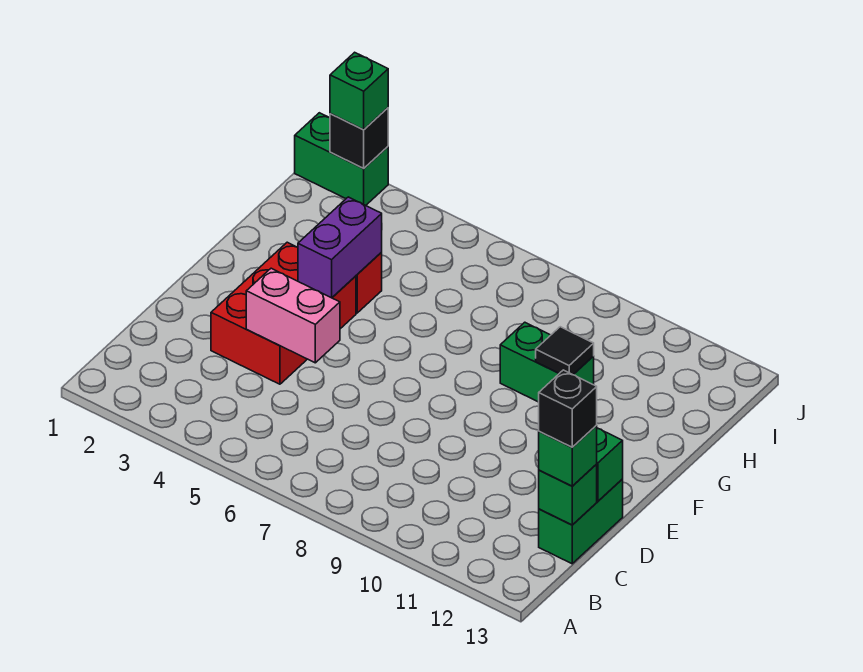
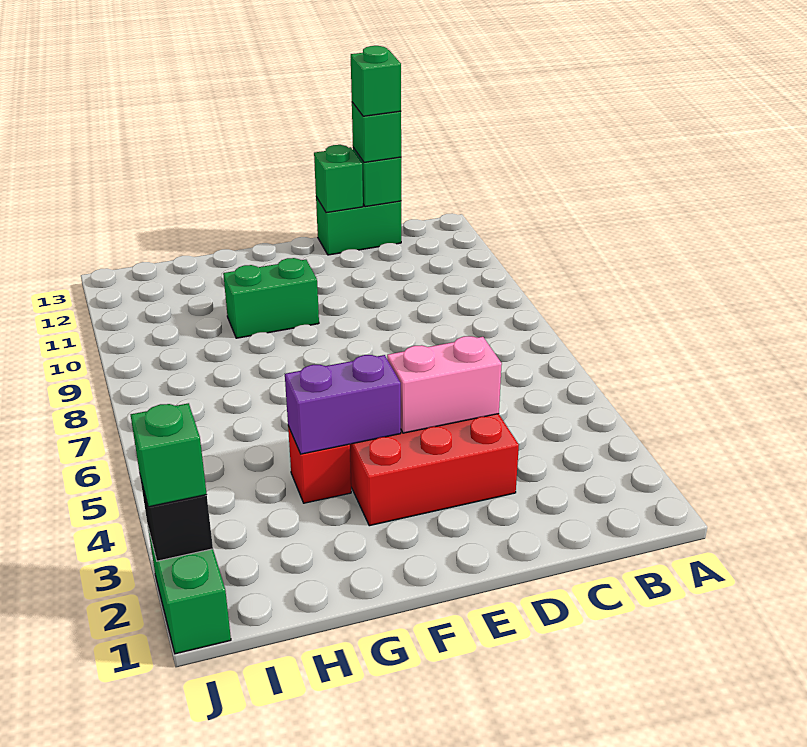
black brick C13 level 4 -> green brick C13 level 4
pink brick D4:D5 level 2 -> pink brick D4:E4 level 2
green brick G9:G10 level 1 -> green brick F10:G10 level 1
black tile G10 level 2 -> none

